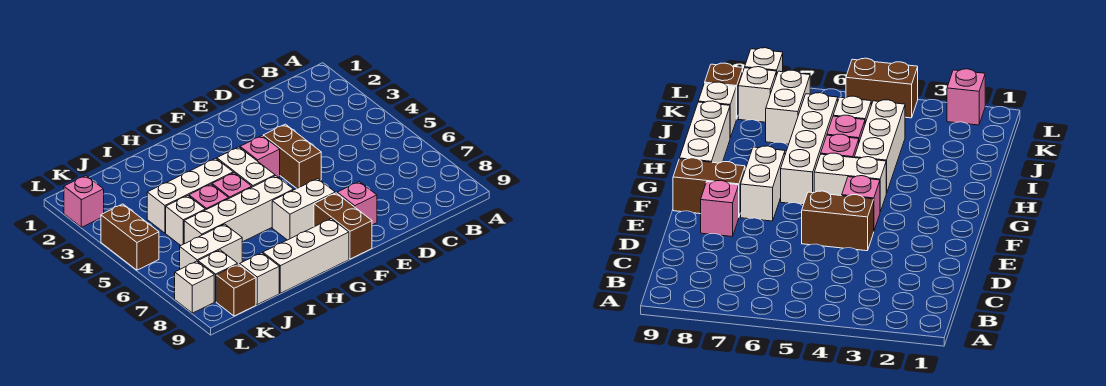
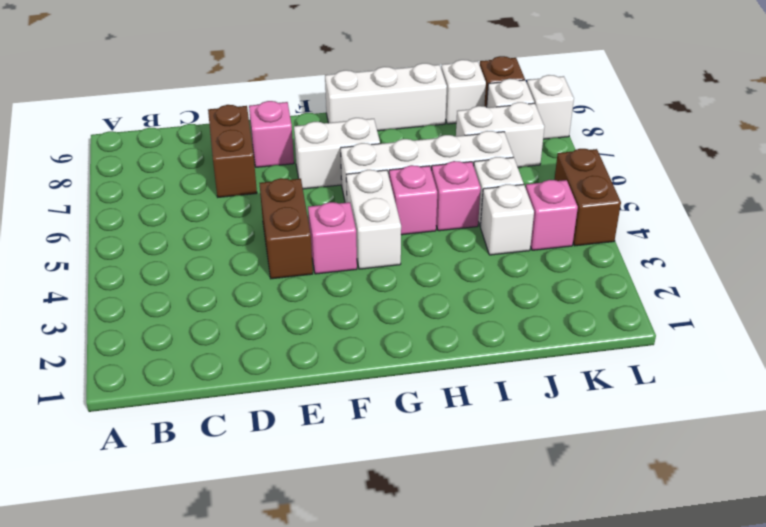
brown brick F8:F9 level 1 -> brown brick D7:D8 level 1
white brick H4:J4 level 1 -> white brick J4 level 1
pink brick L2 level 1 -> pink brick K4 level 1

